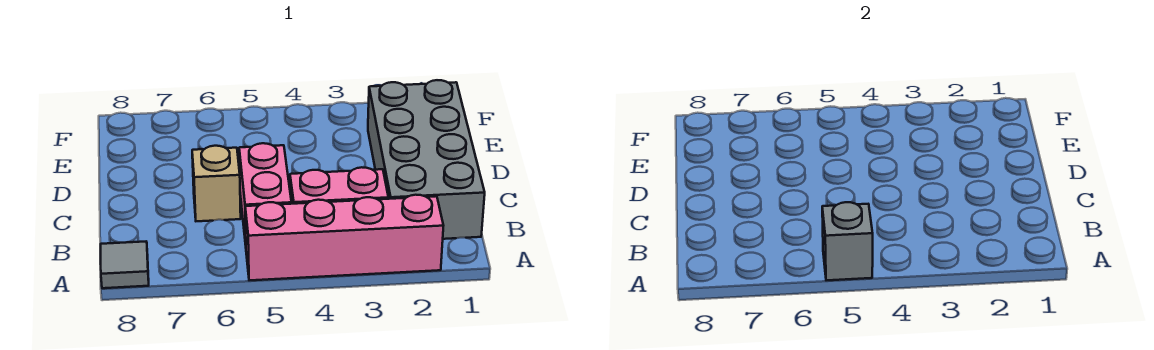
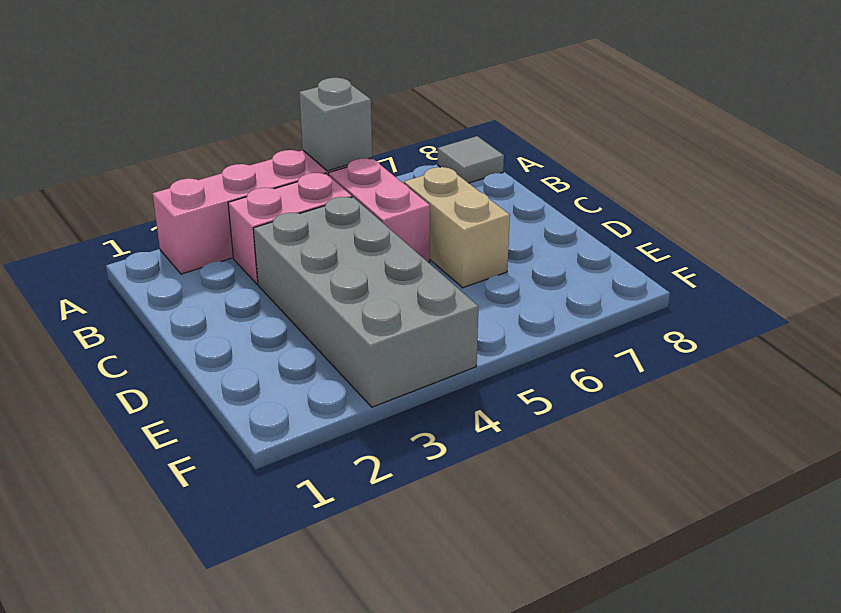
grey brick B1:E2 level 1 -> grey brick C3:F4 level 1
tan brick C6 level 1 -> tan brick C6:D6 level 1

